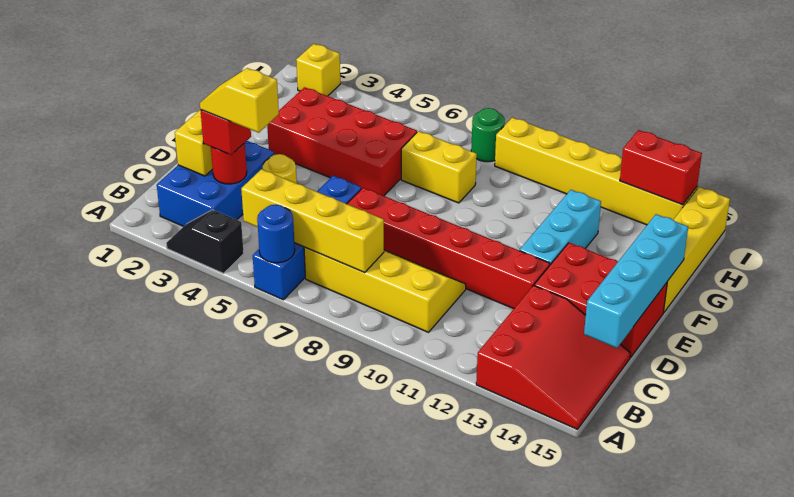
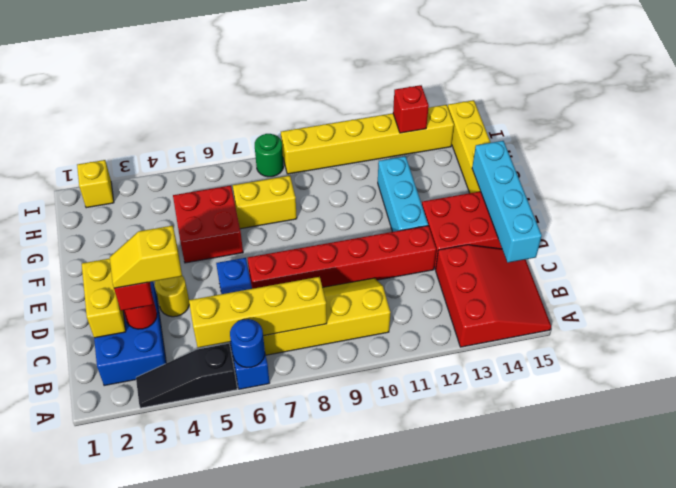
black slope A3:A4 level 1 top 4 -> black slope A3:A5 level 1 top 5
red brick F3:G6 level 1 -> red brick F5:G6 level 1
red brick I13:I14 level 2 -> red brick I13 level 2

